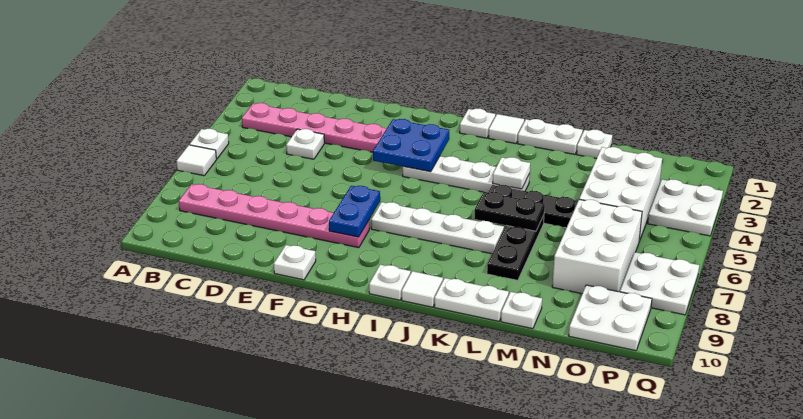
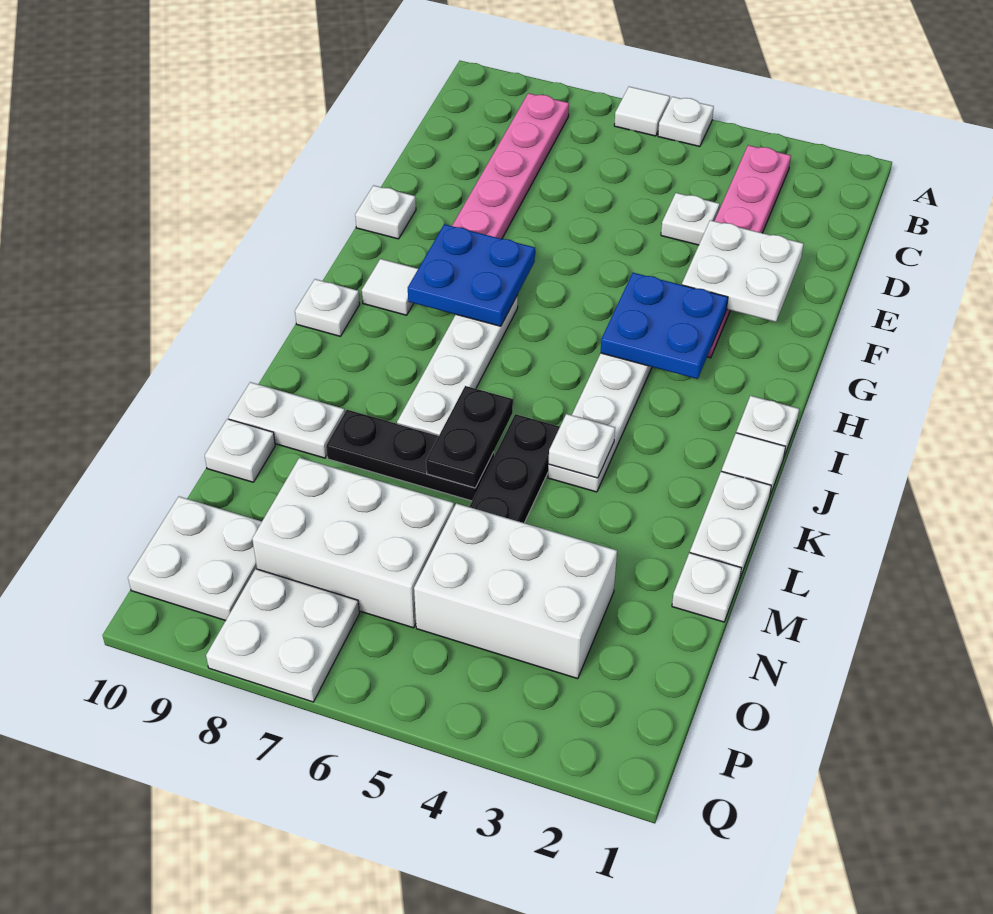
blue plate G7:G8 level 2 -> blue plate G7:H8 level 2
white tile J10 level 1 -> white tile H9 level 1
white plate K10:L10 level 1 -> white plate L9:L10 level 1
white plate P3:Q4 level 1 -> white plate E2:F3 level 2

